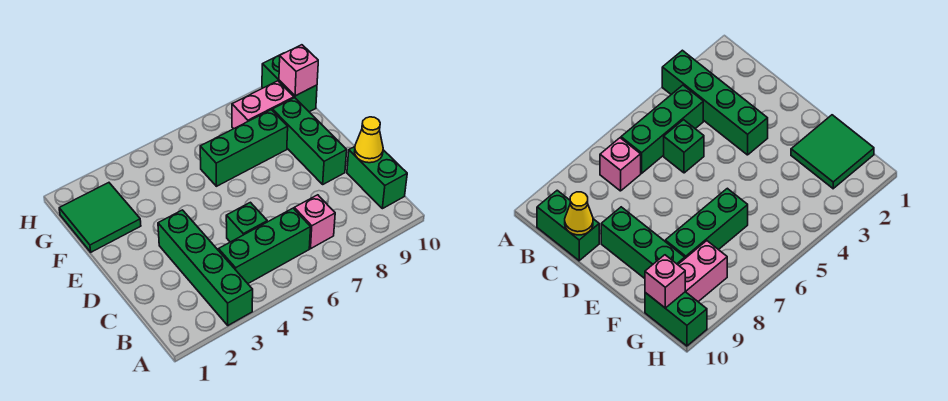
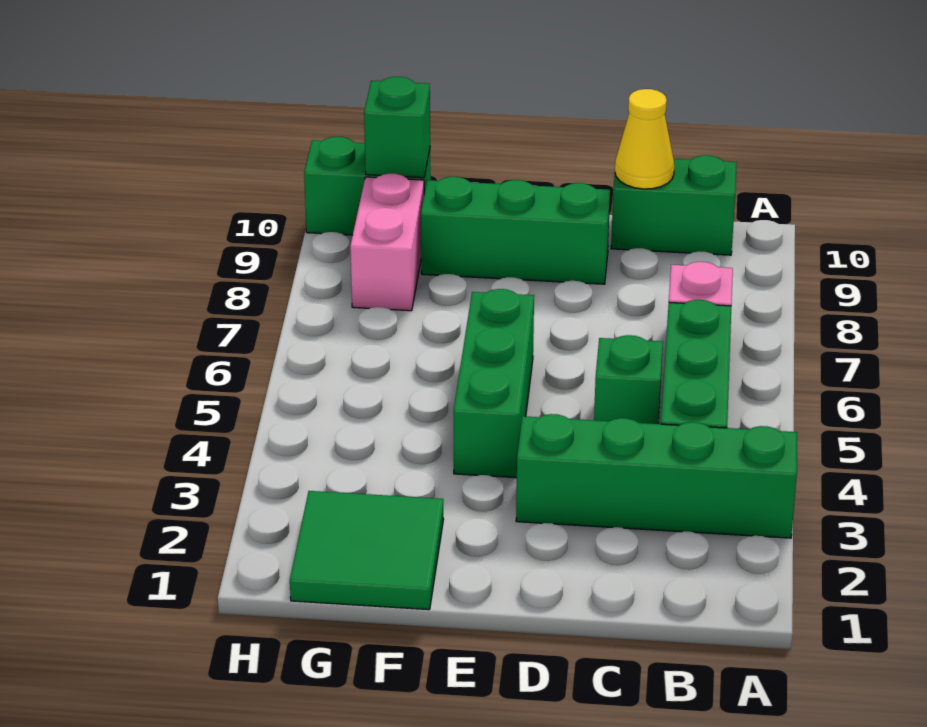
green brick F6:F8 level 1 -> green brick E4:E6 level 1
pink brick G10 level 2 -> green brick G10 level 2

